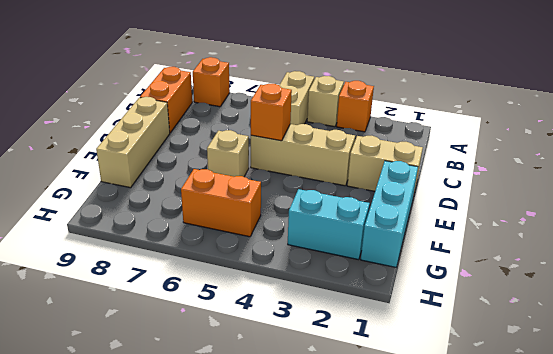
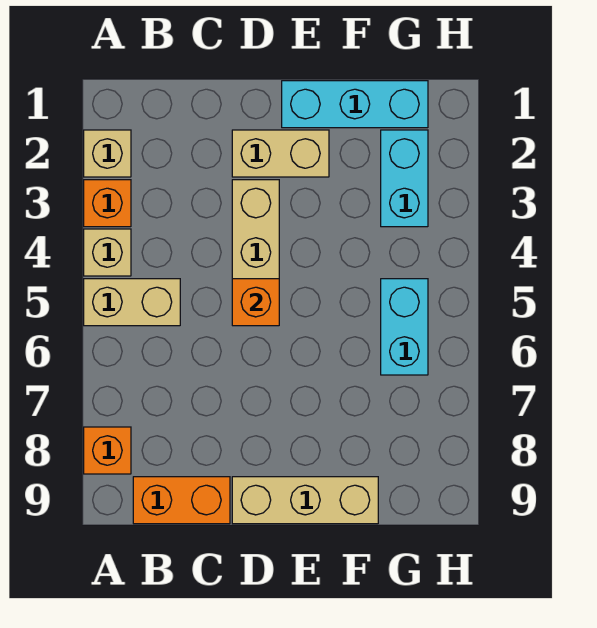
tan brick D1:D2 level 1 -> tan brick D2:E2 level 1
tan brick E6 level 1 -> tan brick A2 level 1
orange brick G5:G6 level 1 -> cyan brick G5:G6 level 1

